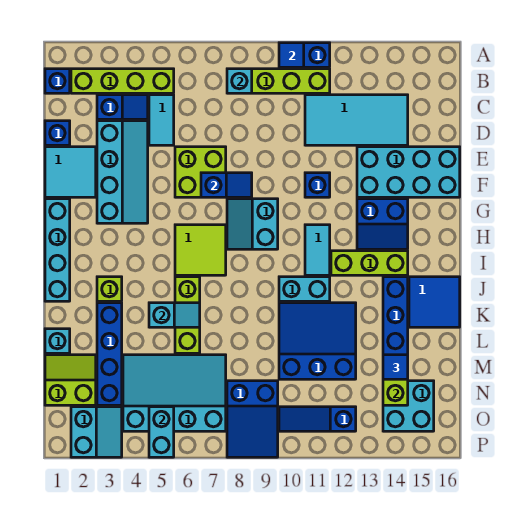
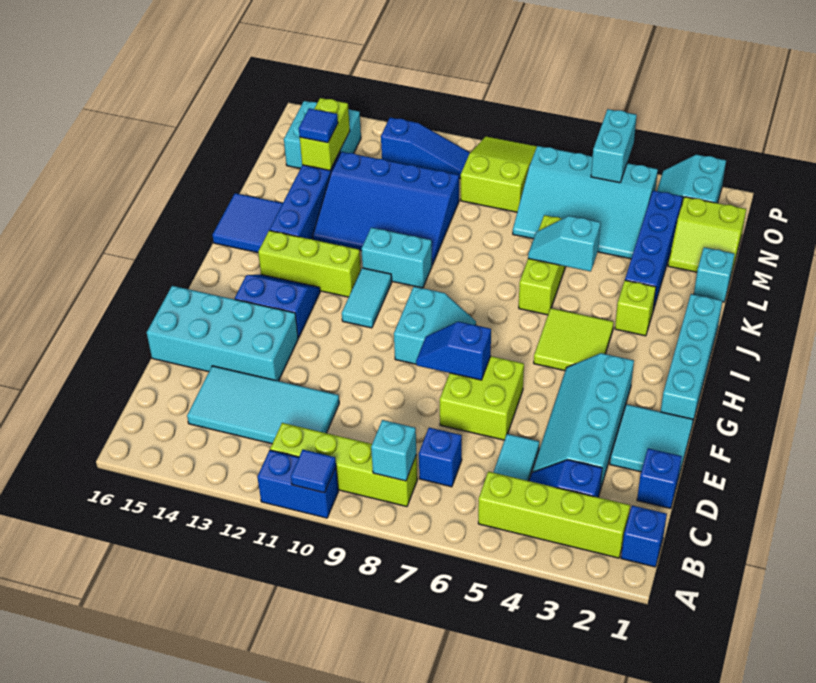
blue brick F11 level 1 -> blue brick C7 level 1
lime tile H6:I7 level 1 -> lime tile H4:I5 level 1
blue slope K10:M12 level 1 top M -> blue slope K10:M13 level 1 top M
blue slope N8:P9 level 1 top N -> lime slope N8:P9 level 1 top N

